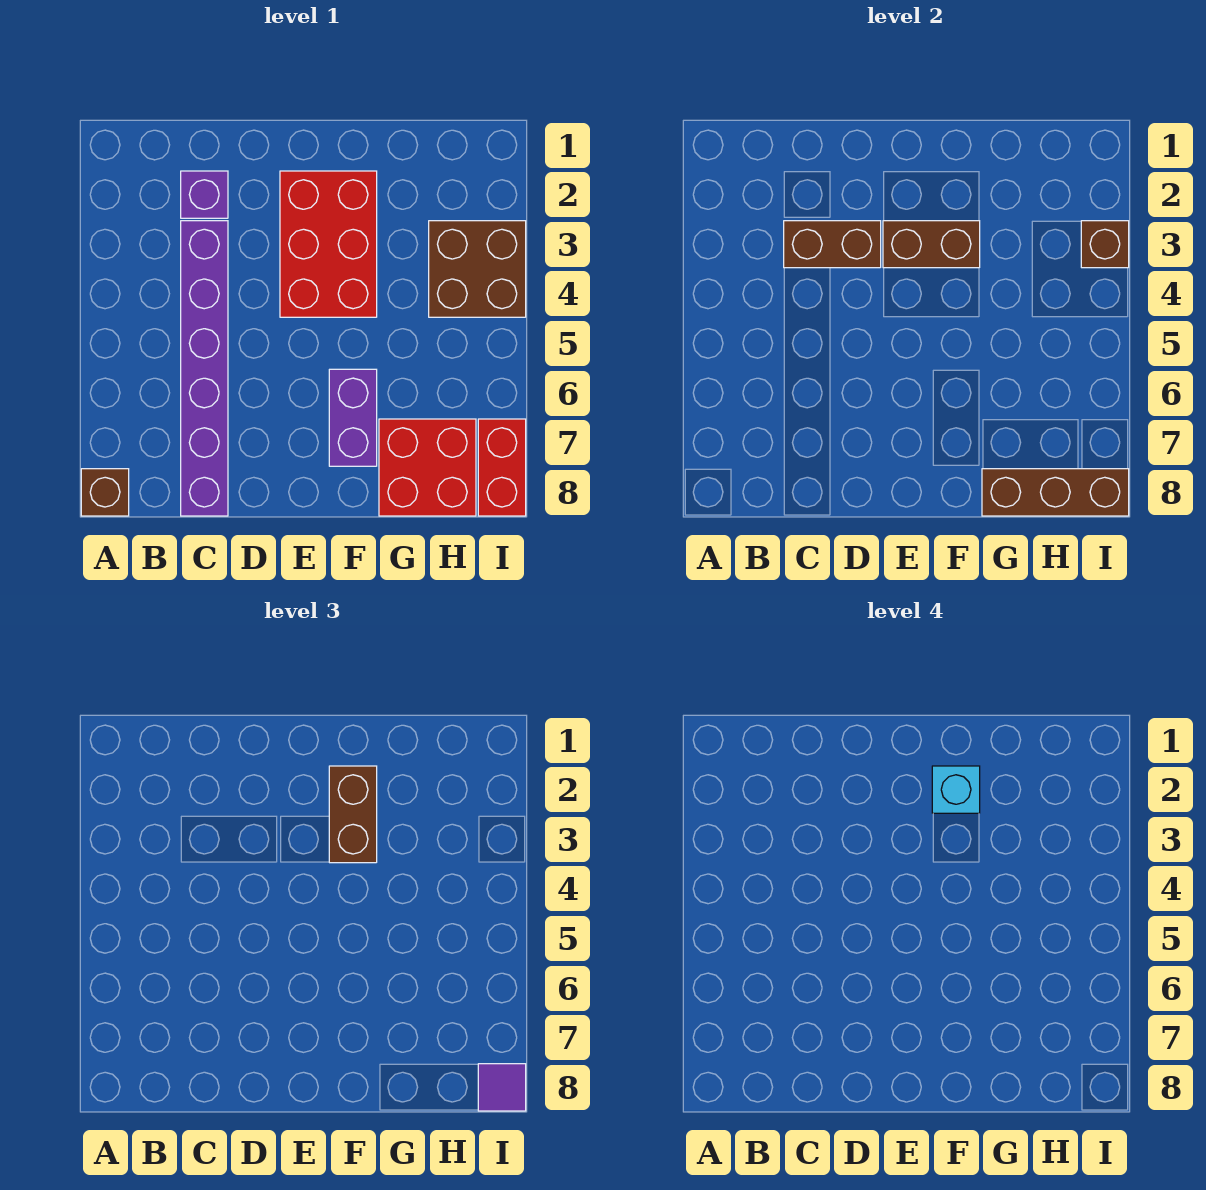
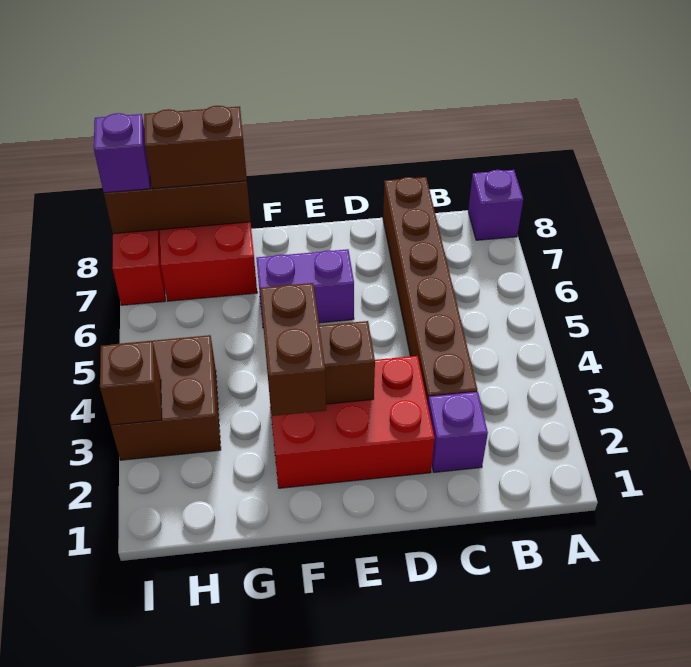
brown brick A8 level 1 -> purple brick A8 level 1
purple brick C3:C8 level 1 -> brown brick C3:C8 level 1
brown brick C3:D3 level 2 -> brown brick G8:H8 level 3
red brick E2:F4 level 1 -> red brick D2:F3 level 1
cyan brick F2 level 4 -> none
purple brick F6:F7 level 1 -> purple brick E6:F6 level 1
purple tile I8 level 3 -> purple brick I8 level 3

